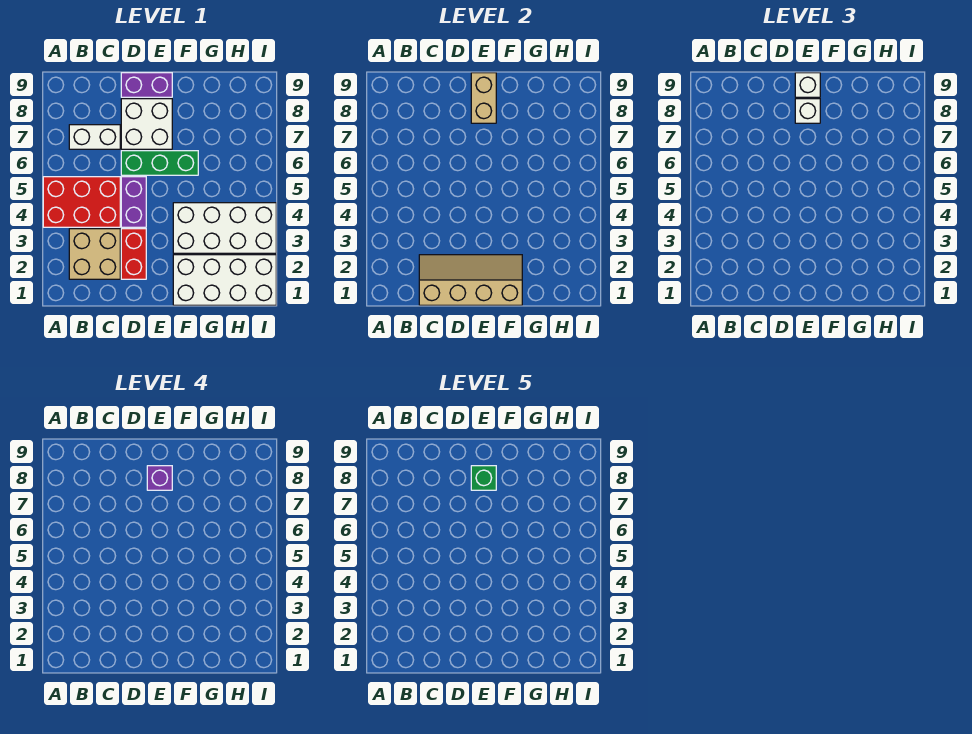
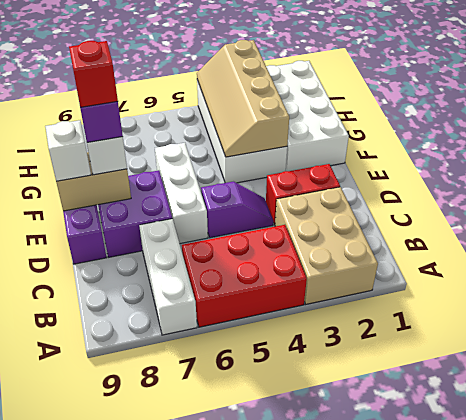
red brick A4:C5 level 1 -> red brick A4:B6 level 1
tan brick B2:C3 level 1 -> tan brick A2:C3 level 1
white brick B7:C7 level 1 -> white brick A7:C7 level 1
tan slope C1:F2 level 2 top 1 -> tan slope F3:I4 level 2 top 3
purple brick D4:D5 level 1 -> purple slope D4:D5 level 1 top 5
green brick D6:F6 level 1 -> white brick D6:F6 level 1
white brick D7:E8 level 1 -> purple brick D7:E8 level 1
green brick E8 level 5 -> red brick E8 level 5

